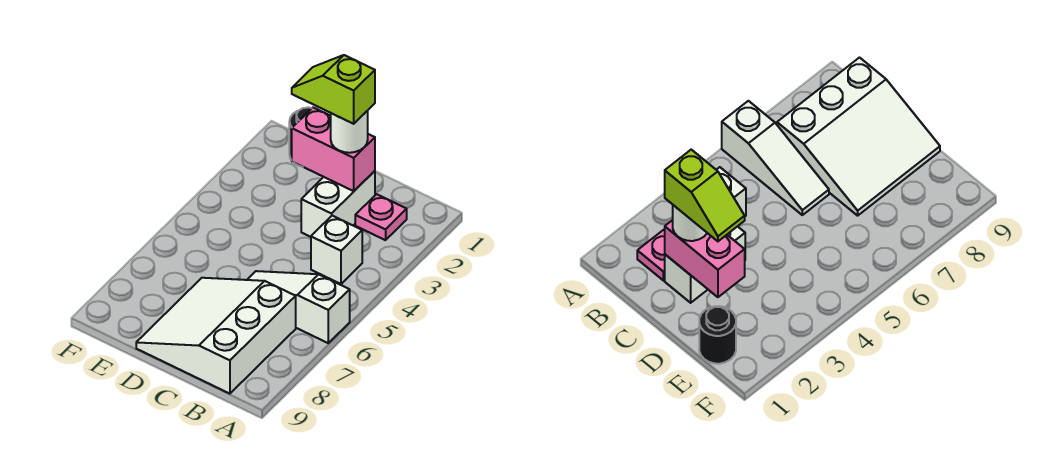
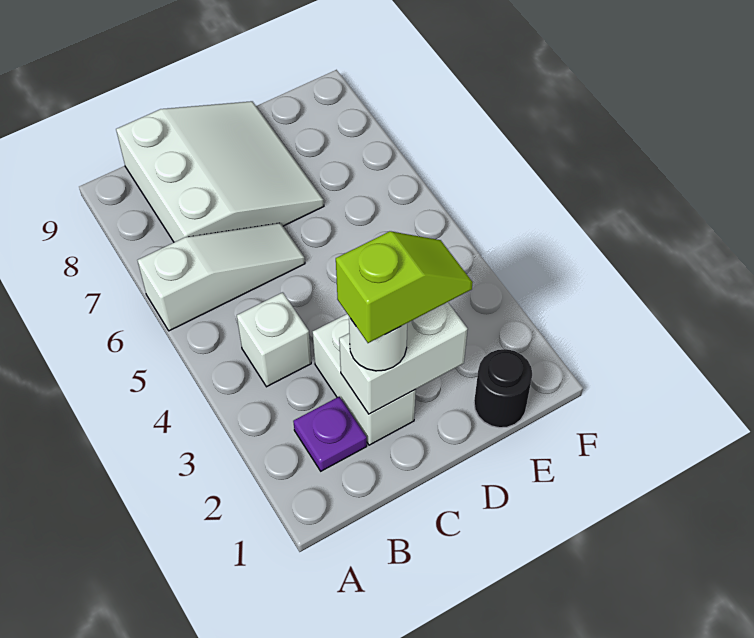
pink plate B2 level 1 -> purple plate B2 level 1
pink brick C2:D2 level 2 -> white brick C2:D2 level 2

